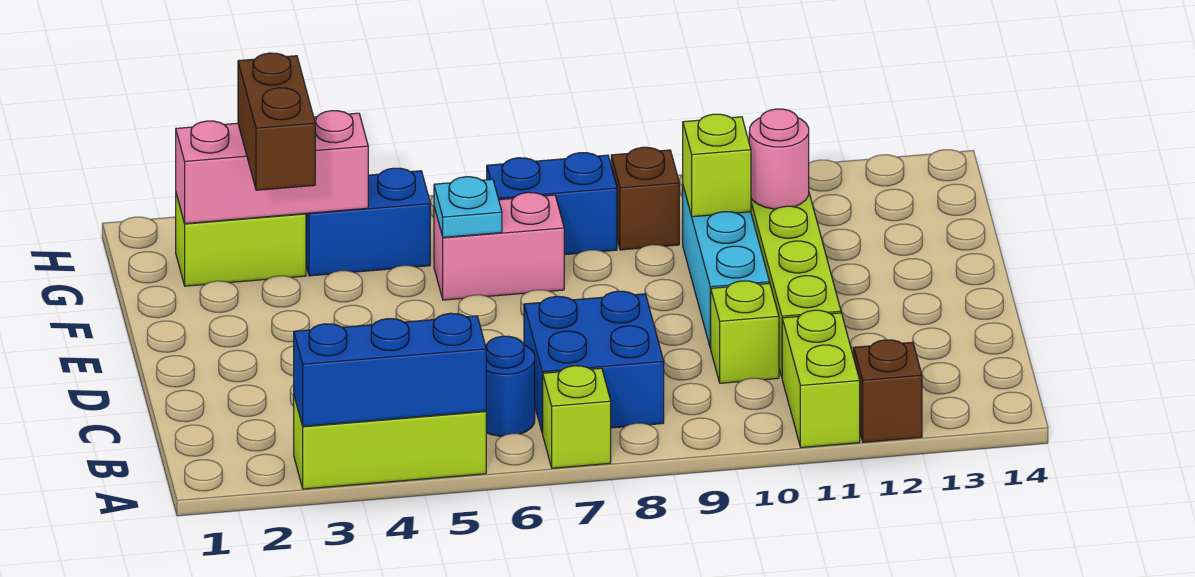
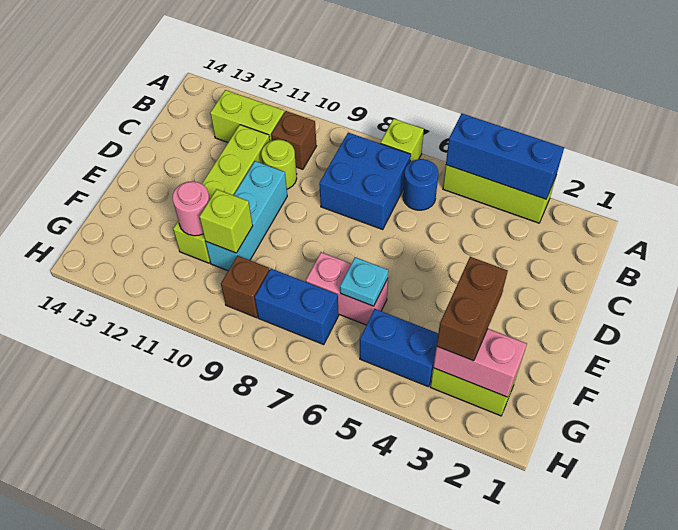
lime brick A11:B11 level 1 -> lime brick B11:B12 level 1
brown brick A12 level 1 -> brown brick B10 level 1
lime brick C10 level 1 -> lime round brick C10 level 1
pink brick G2:G4 level 2 -> pink brick G2:G3 level 2

